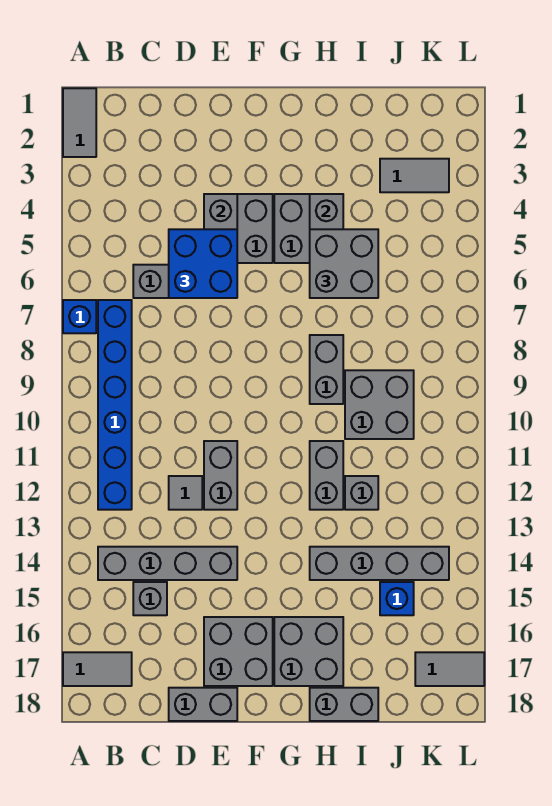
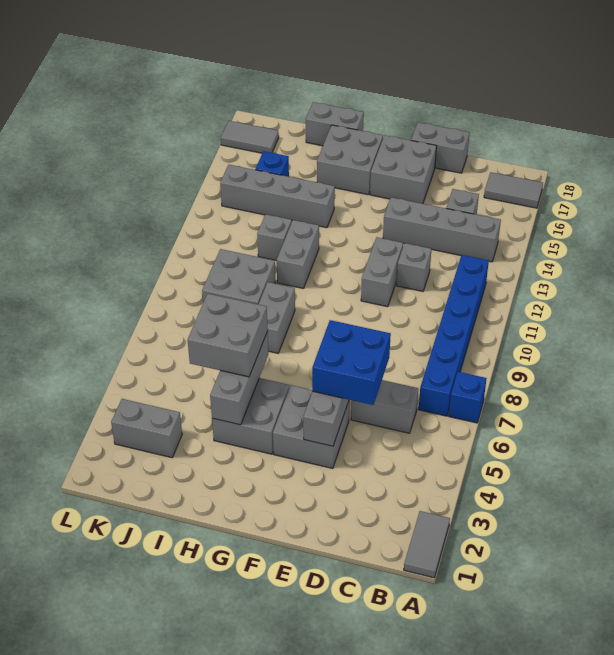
grey tile D12 level 1 -> grey brick D12 level 1
grey tile J3:K3 level 1 -> grey brick J3:K3 level 1

